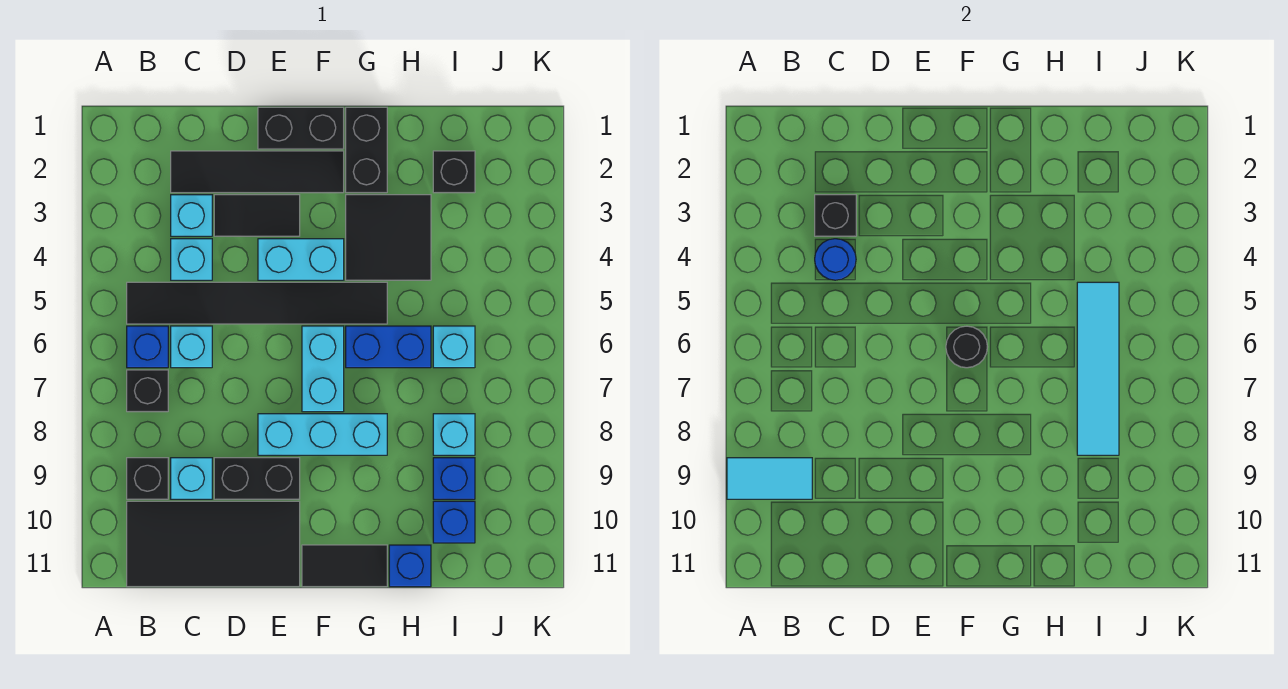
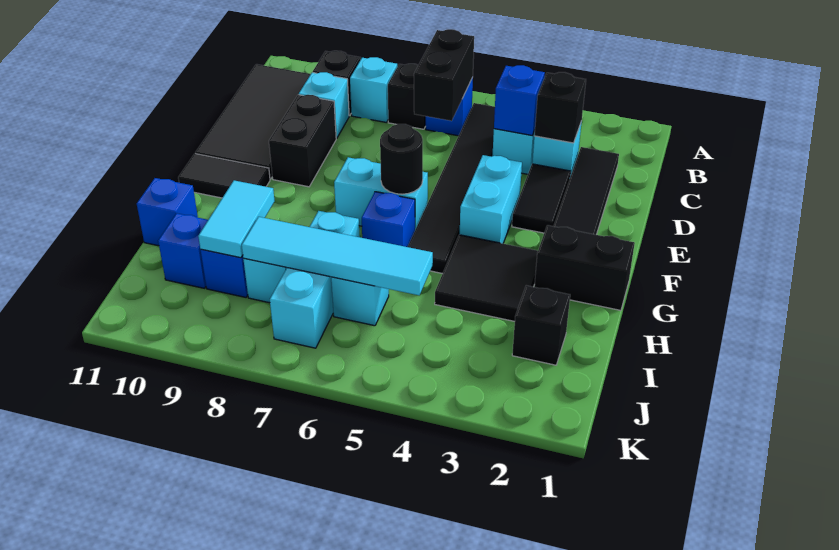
cyan tile A9:B9 level 2 -> cyan tile H9:I9 level 2
blue round brick C4 level 2 -> blue brick C4 level 2
cyan brick C6 level 1 -> cyan brick B8 level 1
black brick E1:F1 level 1 -> black brick B6:C6 level 2
cyan brick E8:G8 level 1 -> cyan brick H7:J7 level 1
black tile F11:G11 level 1 -> black tile F10:F11 level 1
blue brick G6:H6 level 1 -> blue brick G6 level 1

